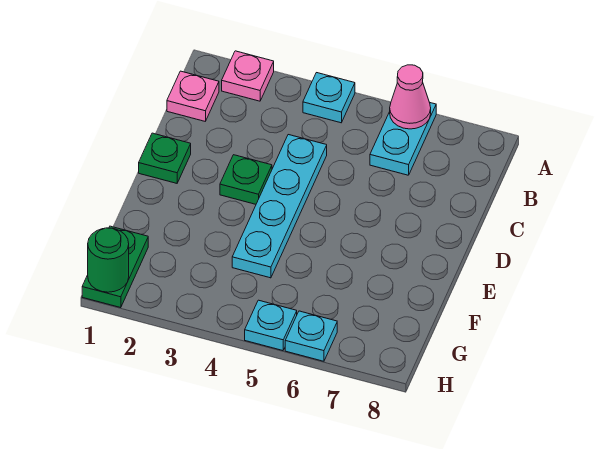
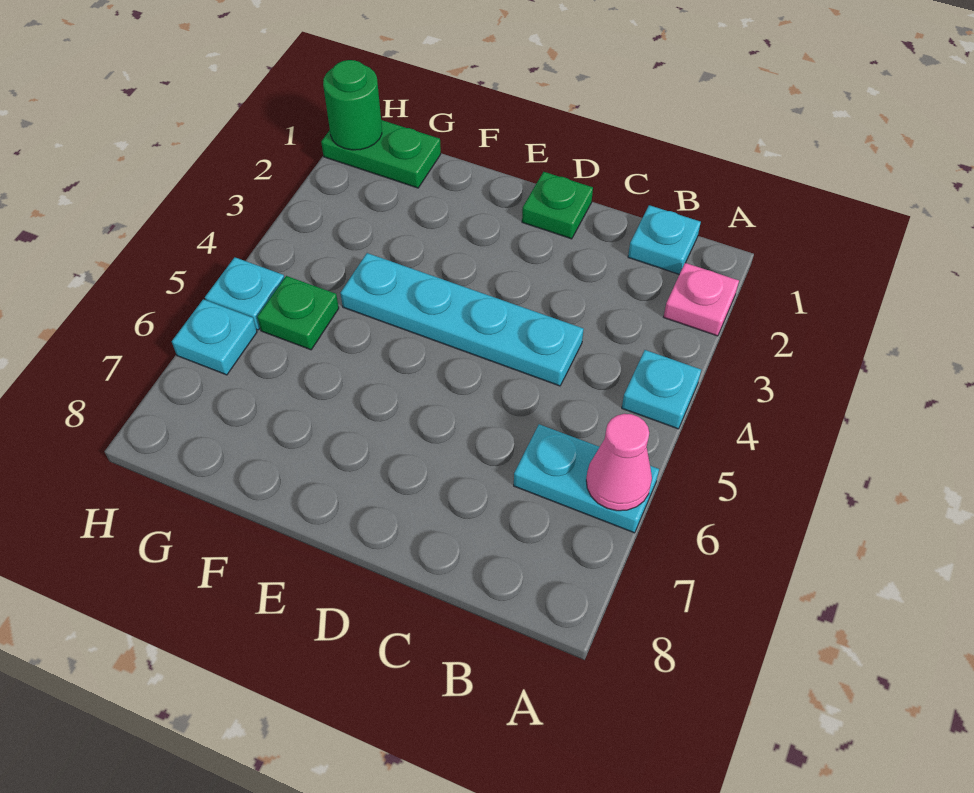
pink plate B1 level 1 -> cyan plate B1 level 1
green plate D3 level 1 -> green plate G5 level 1

